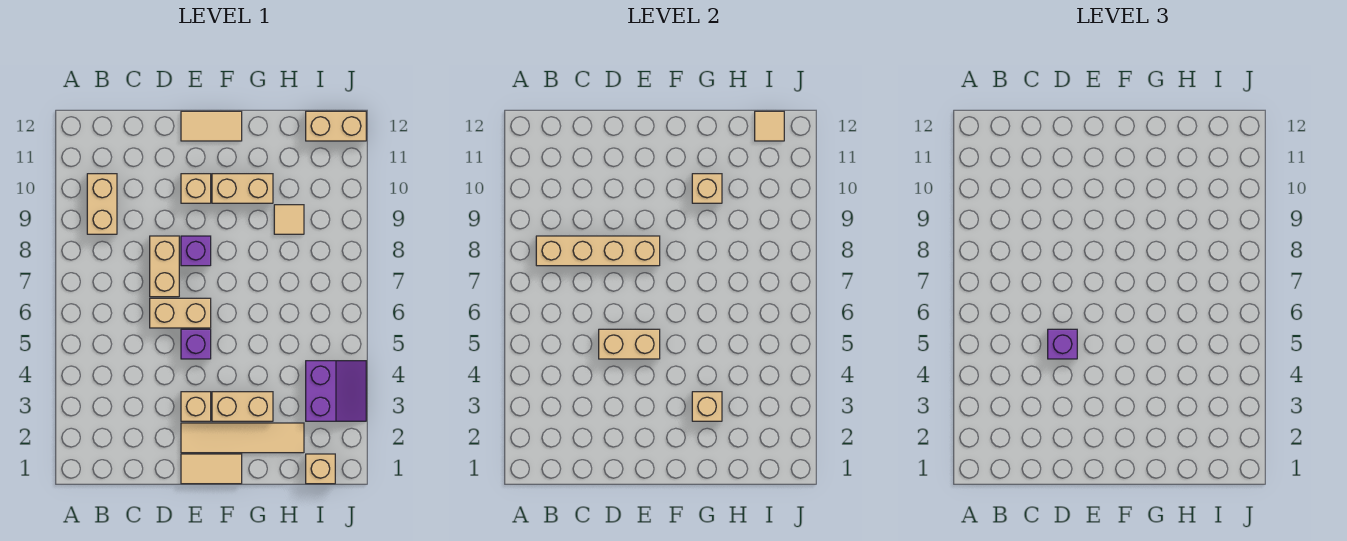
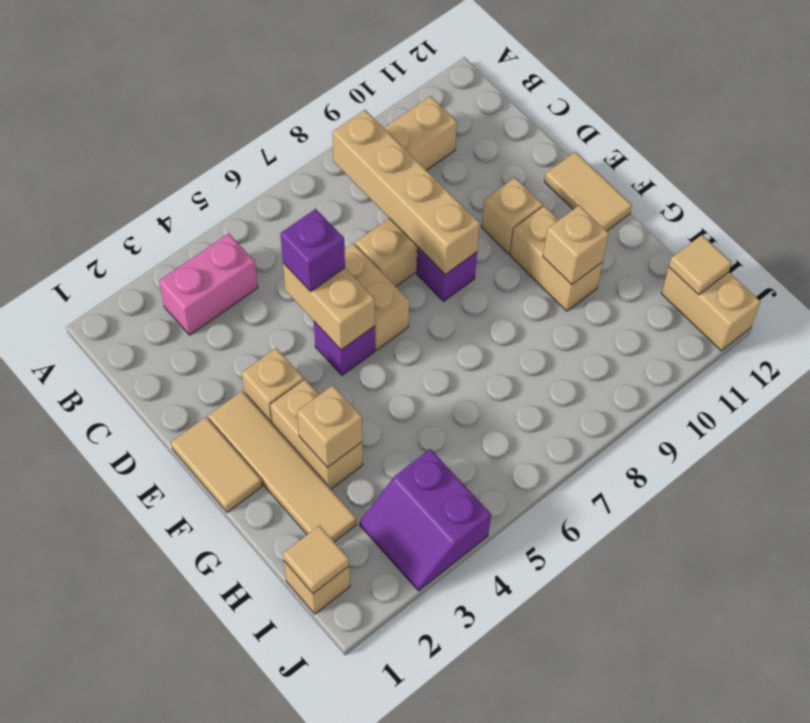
none -> pink brick B3:B4 level 1
tan tile H9 level 1 -> tan tile I1 level 2
purple slope I3:J4 level 1 top I -> purple slope I3:J4 level 1 top 4

